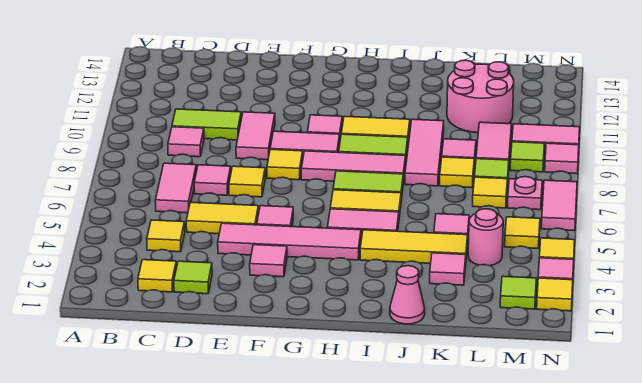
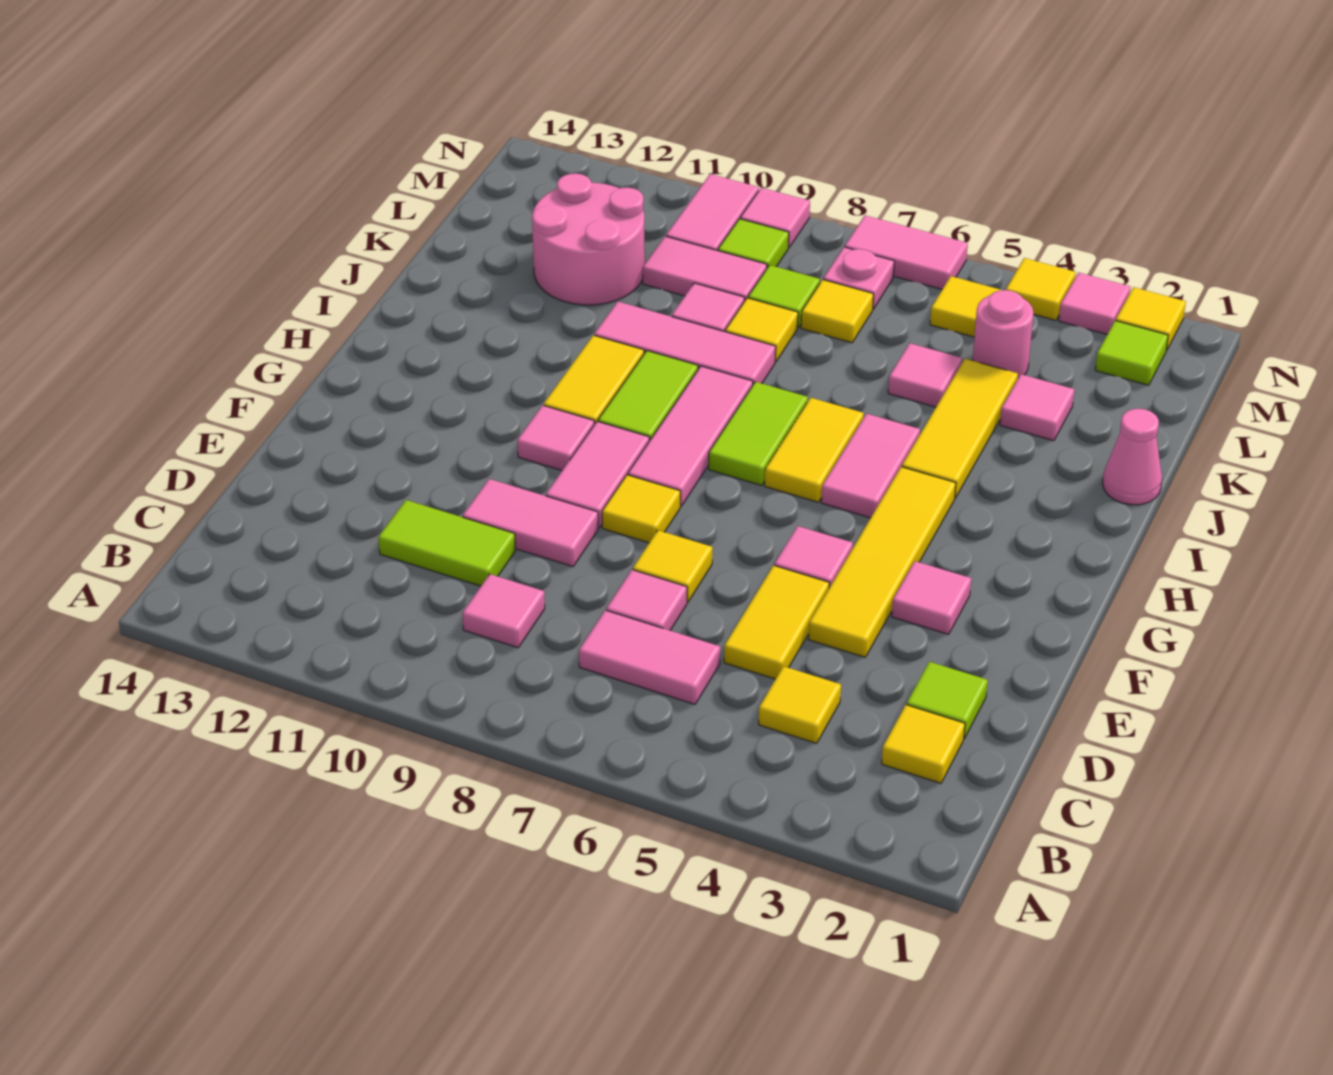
lime tile C10:D10 level 1 -> lime tile D10:D11 level 1
pink tile E4:H4 level 1 -> yellow tile E4:H4 level 1

